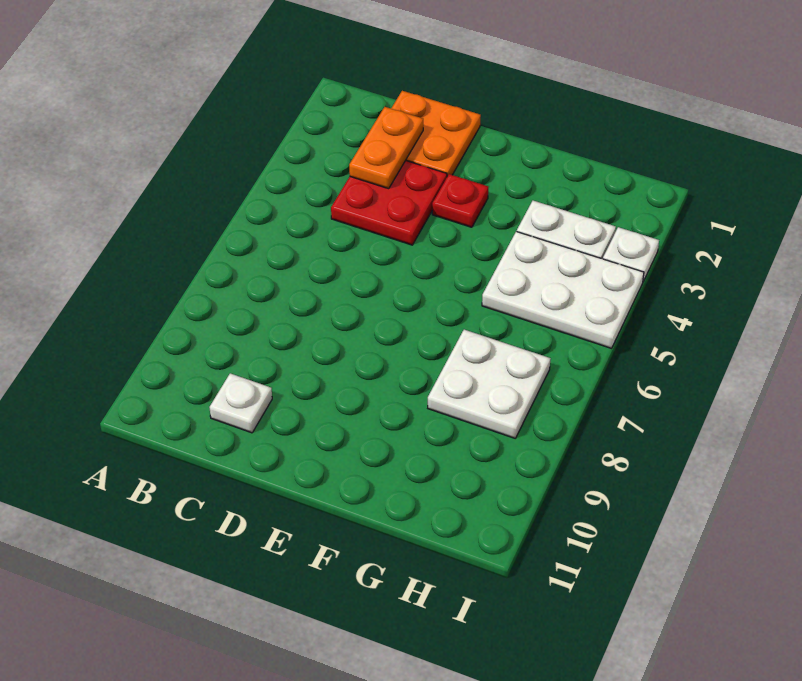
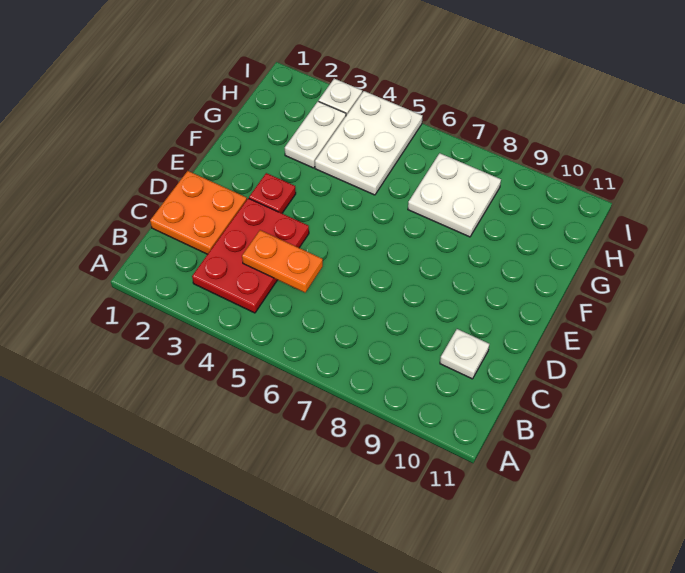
orange plate C2:C3 level 2 -> orange plate C4:C5 level 2
red plate C3:D4 level 1 -> red plate B3:D4 level 1

